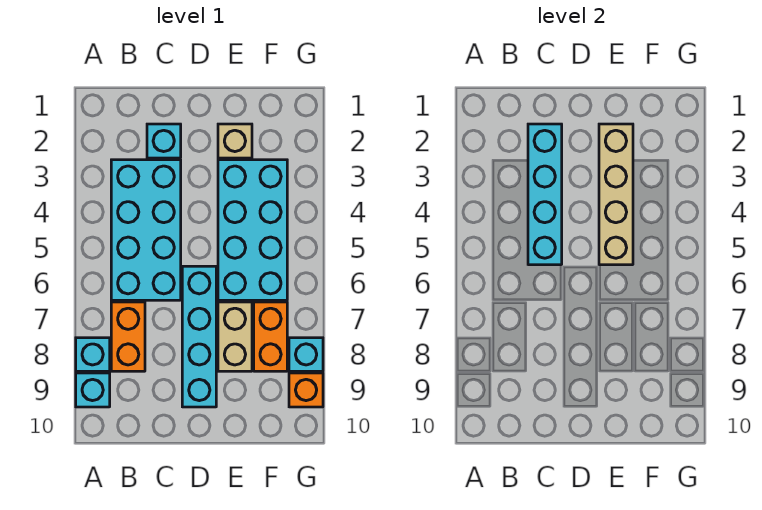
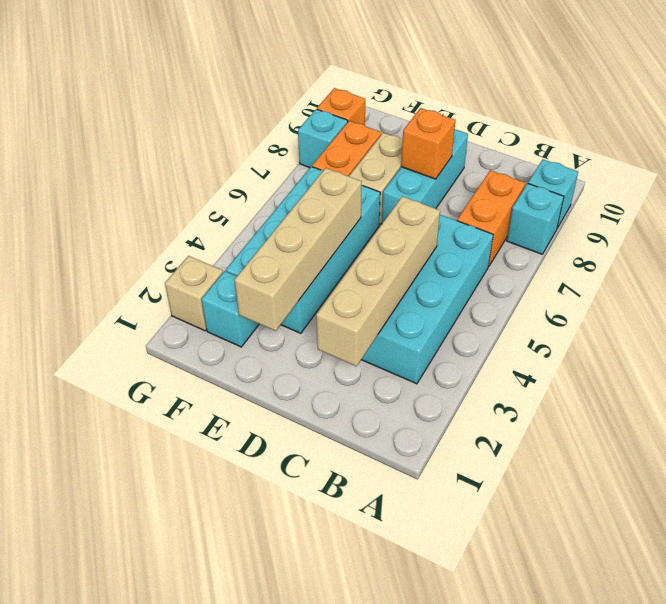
cyan brick C2 level 1 -> cyan brick F2 level 1
cyan brick C2:C5 level 2 -> tan brick C2:C5 level 2
cyan brick D6:D9 level 1 -> cyan brick D7:D9 level 1
none -> orange brick D8 level 2
tan brick E2 level 1 -> tan brick G2 level 1

